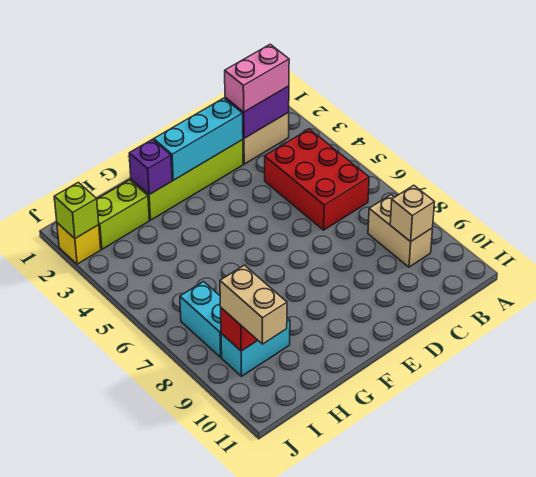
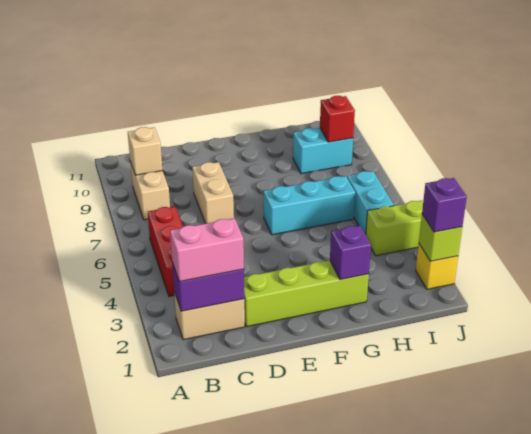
red brick B4:C6 level 1 -> red brick B4:B6 level 1
cyan brick D2:F2 level 2 -> cyan brick F6:H6 level 1
lime brick H2:I2 level 1 -> lime brick I4:J4 level 1
cyan brick I7:I8 level 1 -> cyan brick I5:I6 level 1
tan brick I9:I10 level 3 -> tan brick D7:D8 level 1
none -> purple brick J2 level 3

